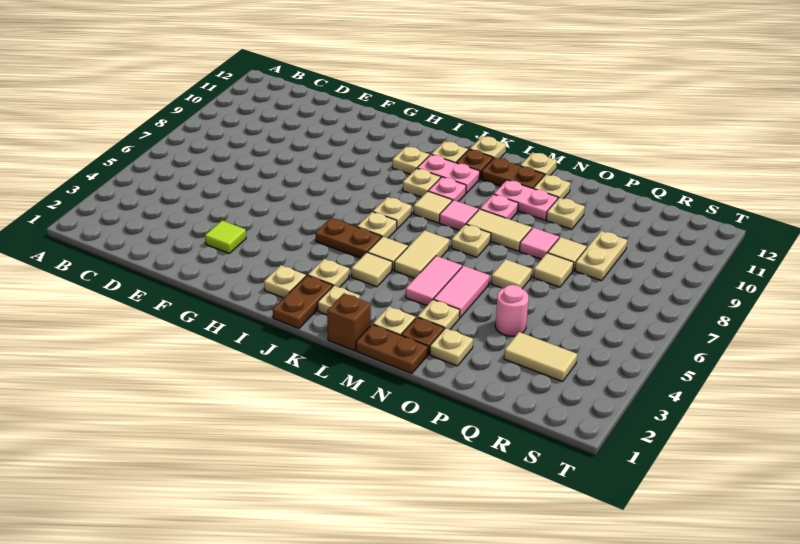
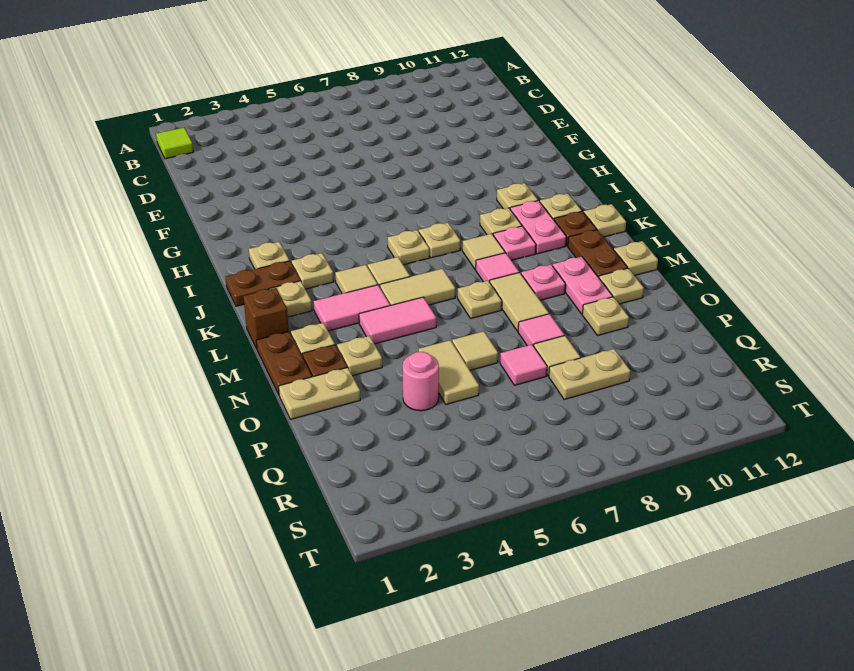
lime tile F3 level 1 -> lime tile B1 level 1
brown plate I5:J5 level 1 -> none
pink tile N4:N5 level 1 -> pink tile L3:L4 level 1
tan plate O2 level 1 -> tan plate O1:O2 level 1
tan tile P7 level 1 -> pink tile P7 level 1
tan tile Q3:R3 level 1 -> tan tile O5:P5 level 1

